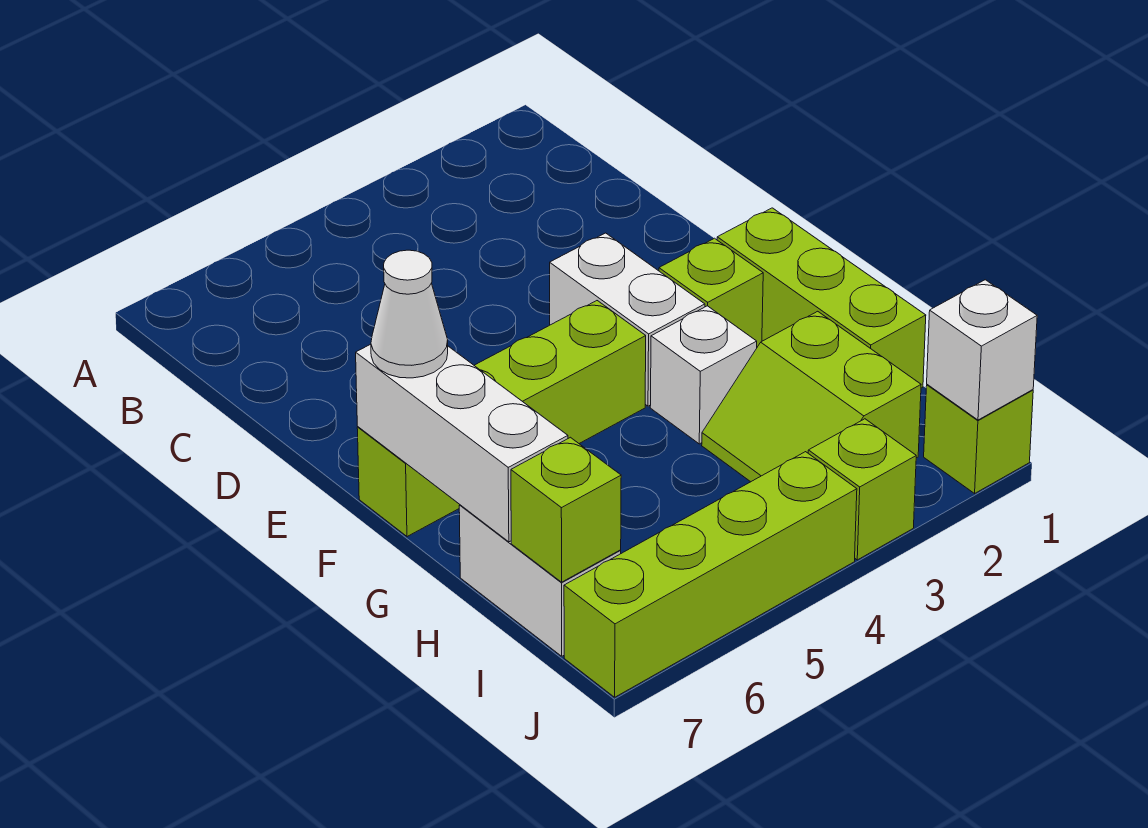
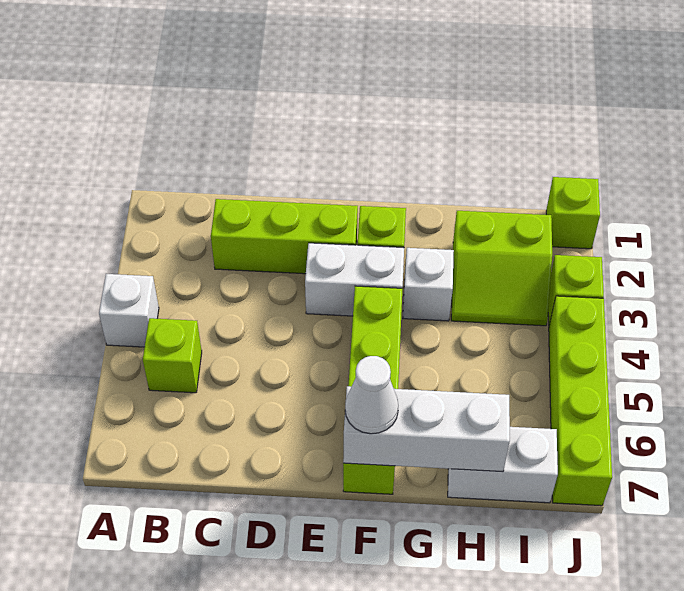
lime brick F1:H1 level 1 -> lime brick C2:E2 level 1
lime brick I7 level 2 -> lime brick B5 level 1
white brick J1 level 2 -> white brick A4 level 1

